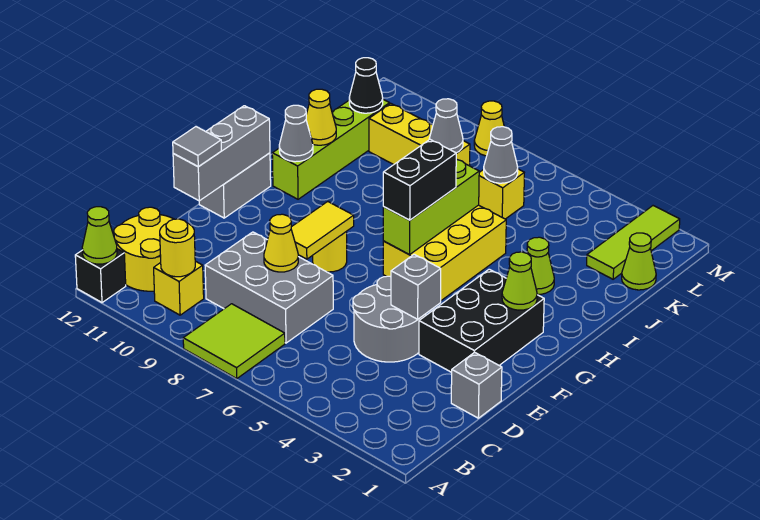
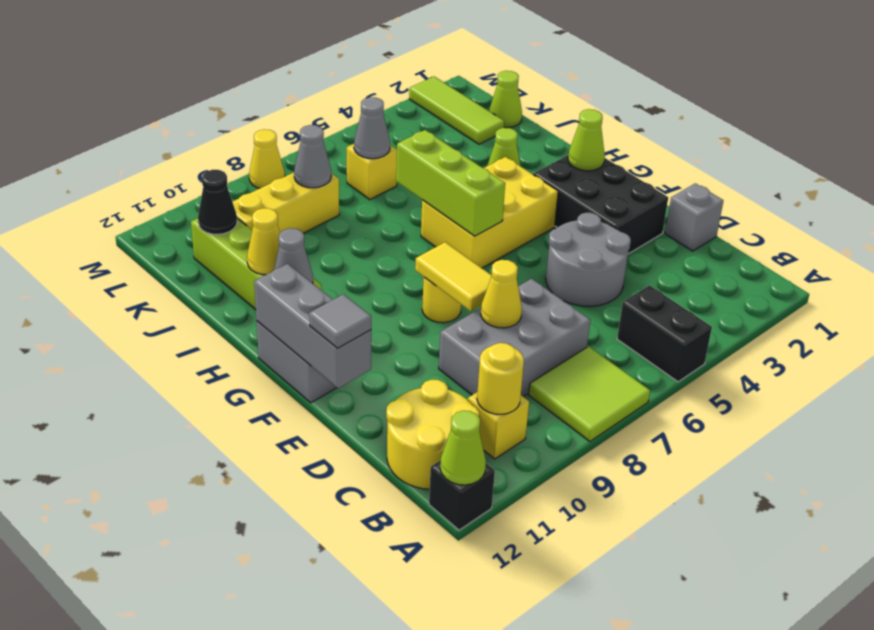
grey brick E4 level 2 -> none
yellow brick G5:I6 level 1 -> yellow brick G4:H6 level 1
black brick G6:H6 level 3 -> black brick A5:B5 level 1

